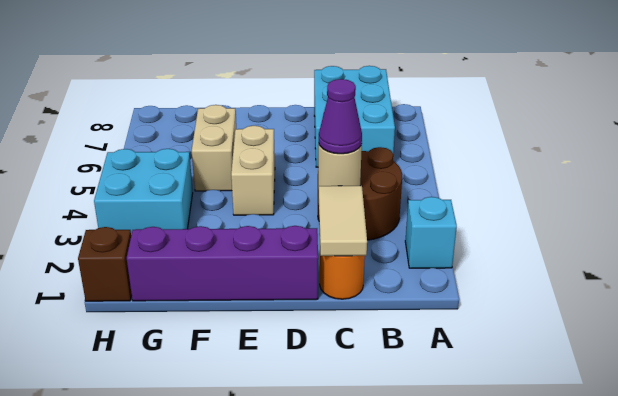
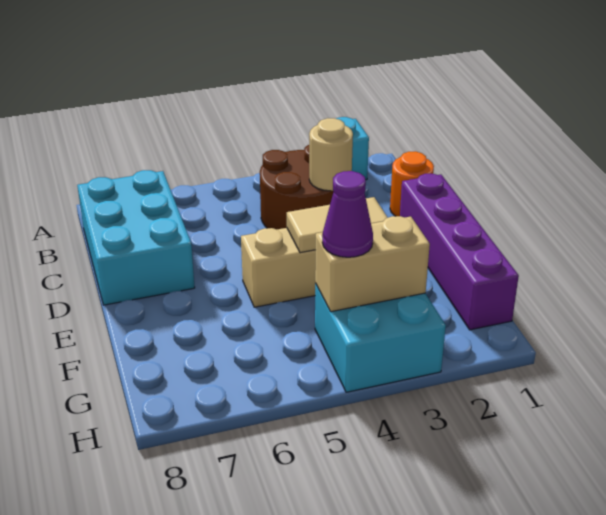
cyan brick B6:C8 level 1 -> cyan brick B7:D8 level 1
tan tile C1:C2 level 2 -> tan tile E3:E4 level 2
purple cone C3 level 3 -> purple cone G4 level 3
tan brick F5:F6 level 1 -> tan brick G3:G4 level 2
brown brick H1 level 1 -> none

